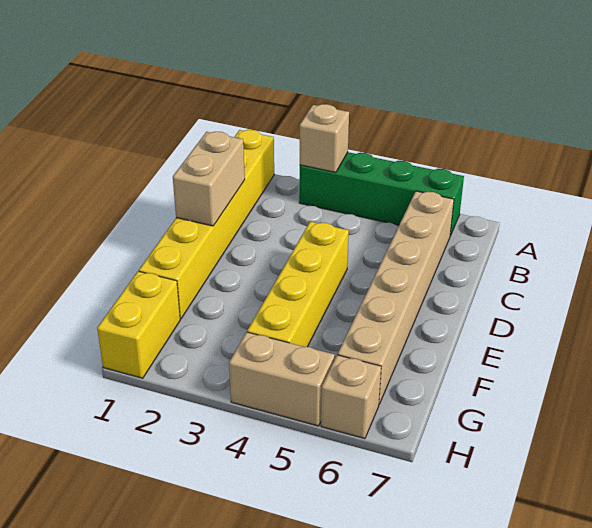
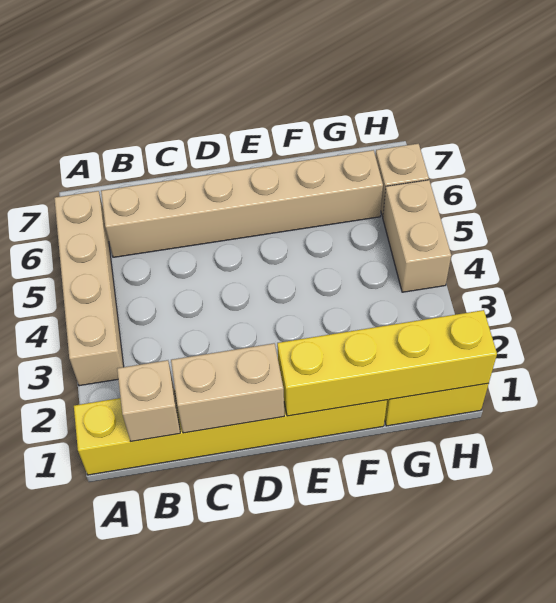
green brick A3:A6 level 1 -> tan brick A3:A6 level 1
tan brick A3 level 2 -> tan brick B1 level 2
yellow brick D4:G4 level 1 -> yellow brick E1:H1 level 2

